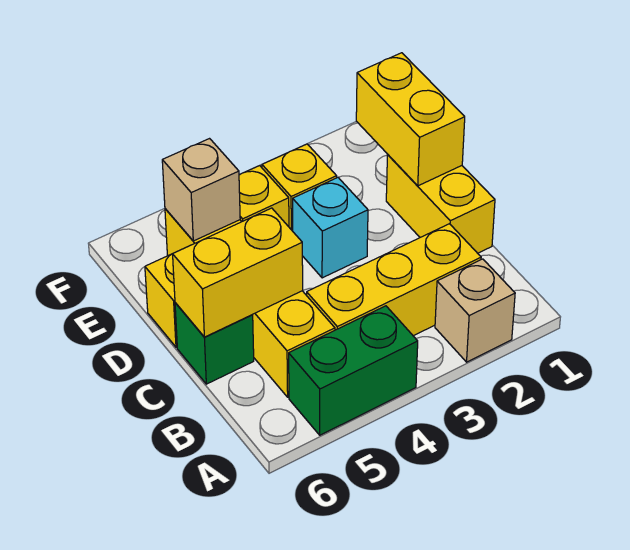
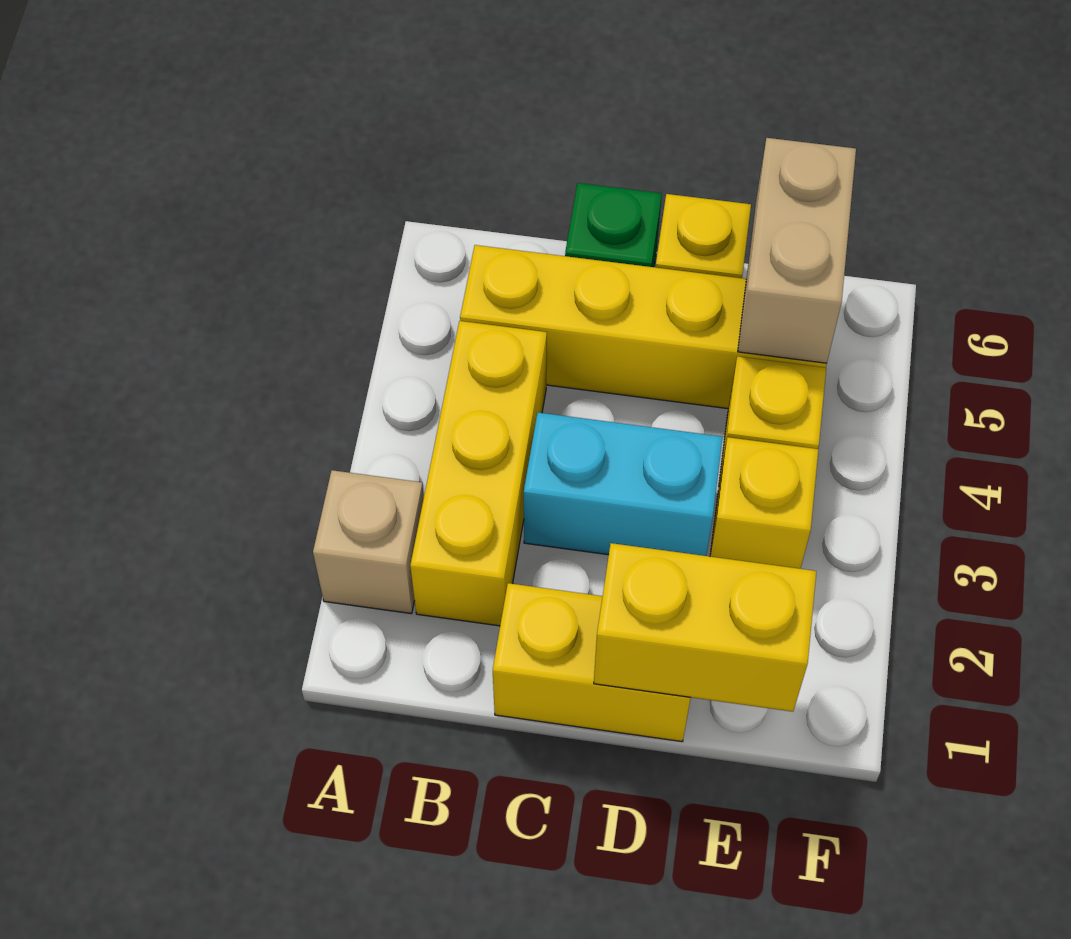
green brick A4:A5 level 1 -> none
yellow brick C5:C6 level 2 -> none
cyan brick D3 level 1 -> cyan brick C3:D3 level 1
tan brick E5 level 2 -> tan brick E5:E6 level 2

